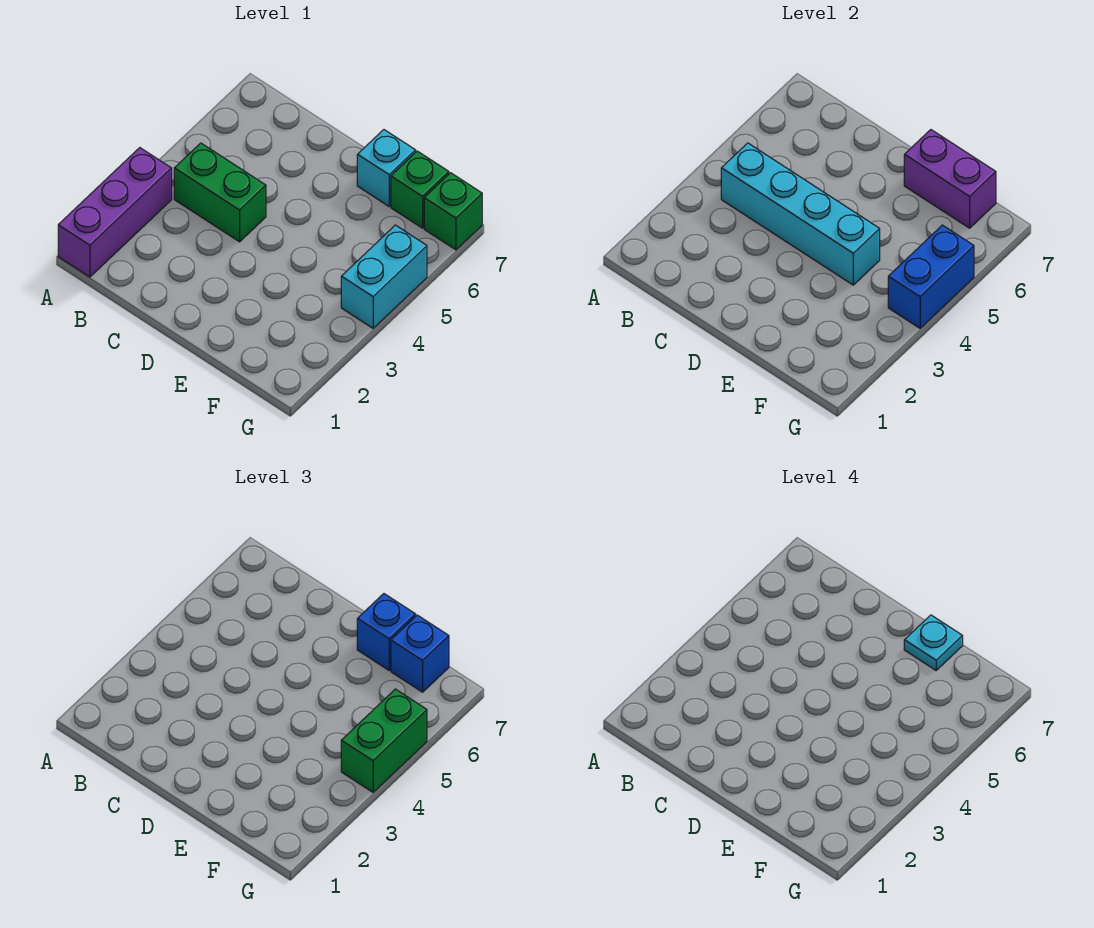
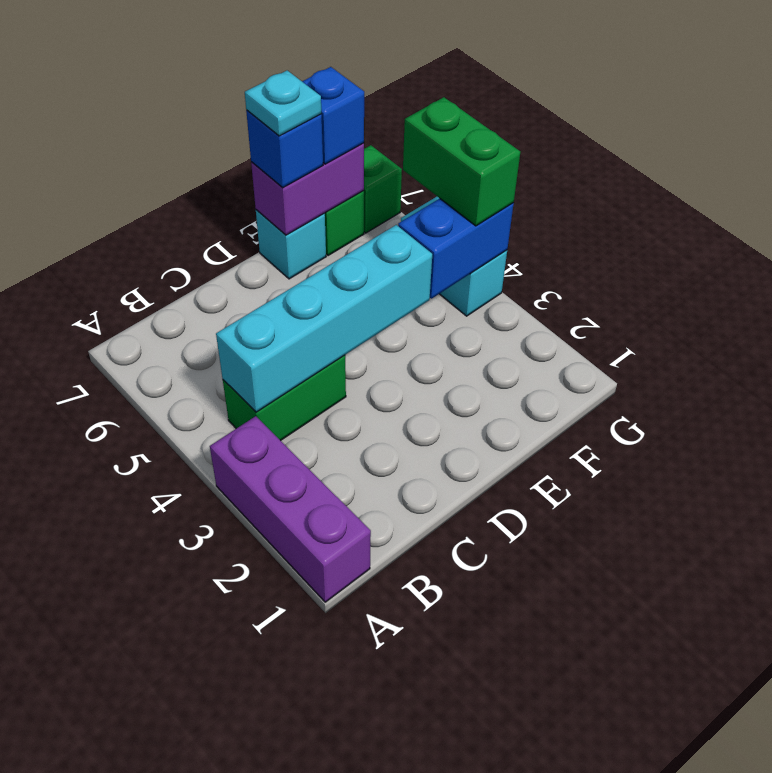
blue brick G4:G5 level 2 -> blue brick F4:G4 level 2

